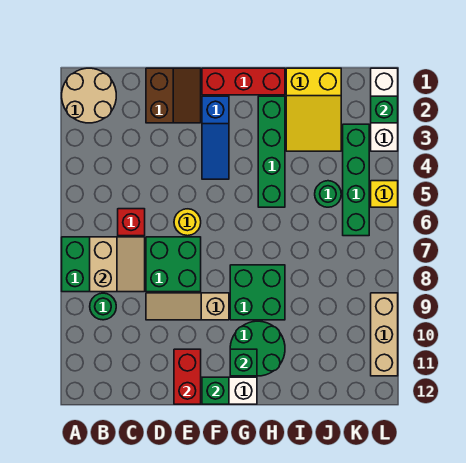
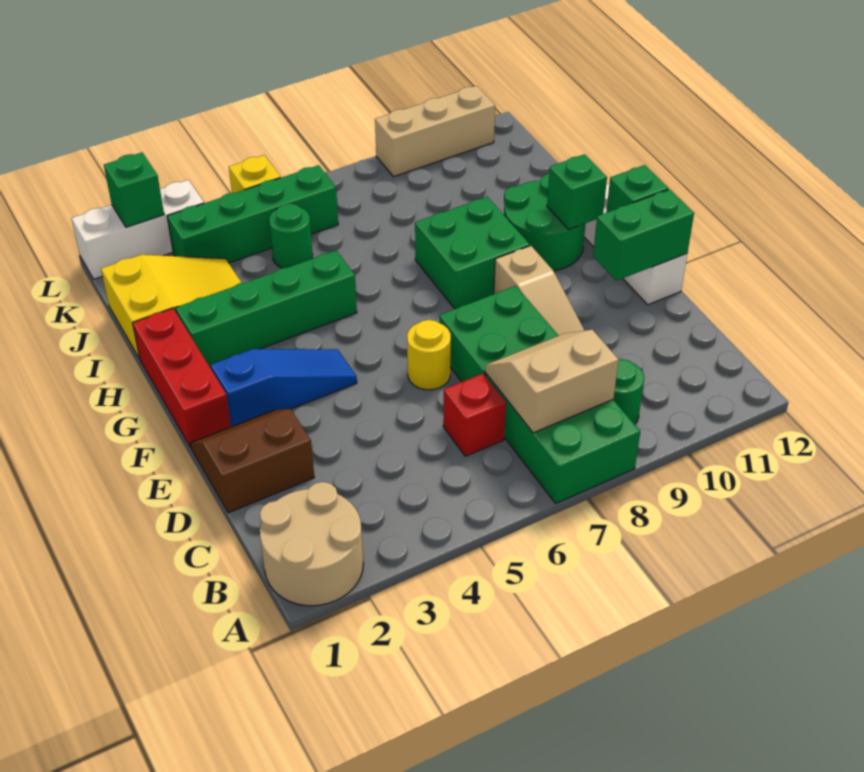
red brick E11:E12 level 2 -> green brick E11:E12 level 2

